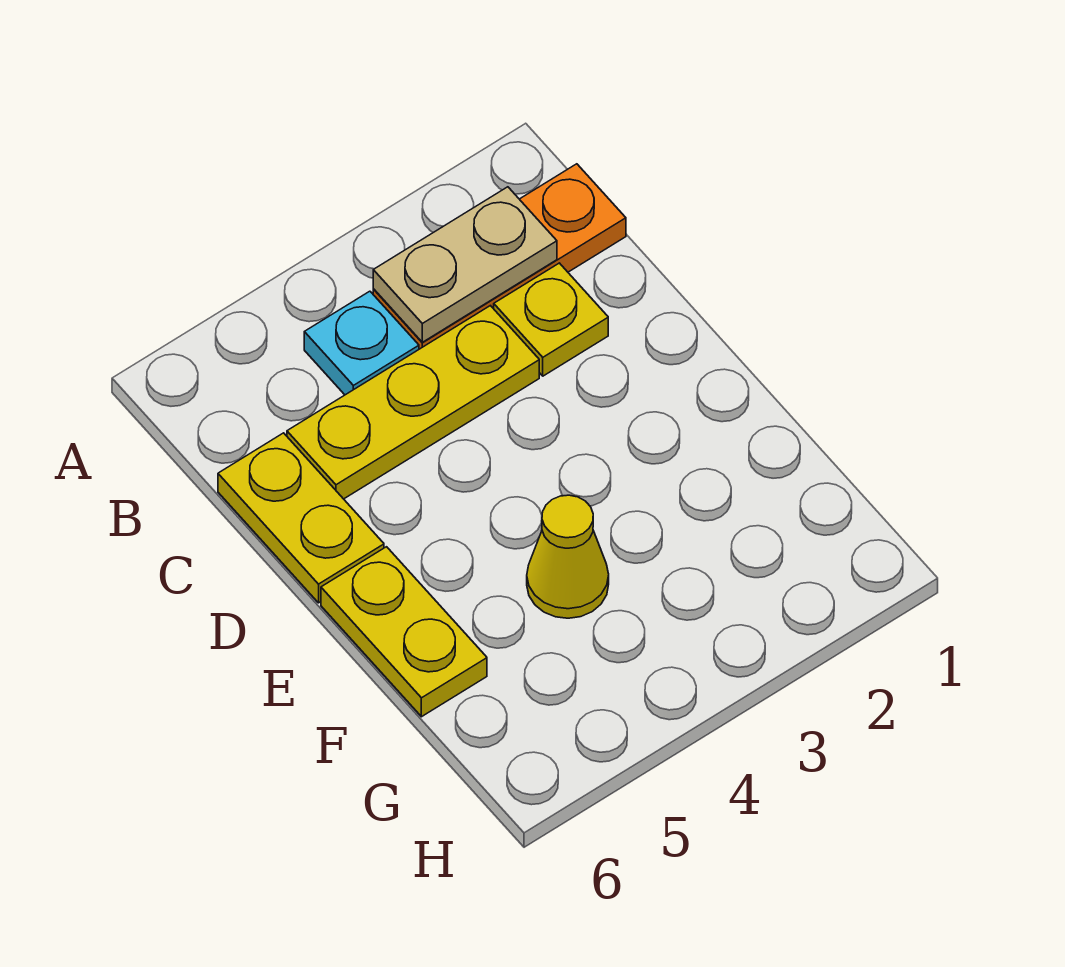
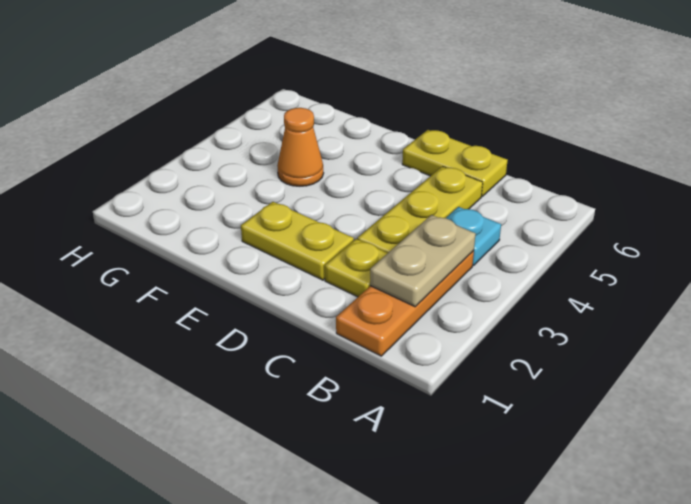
yellow plate E6:F6 level 1 -> yellow plate D2:E2 level 1
yellow cone F4 level 1 -> orange cone F4 level 1

